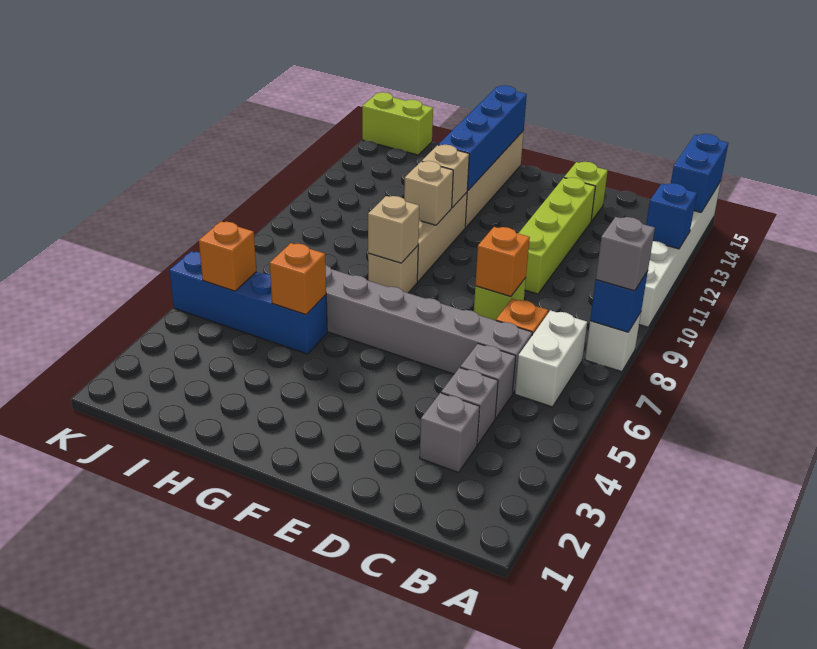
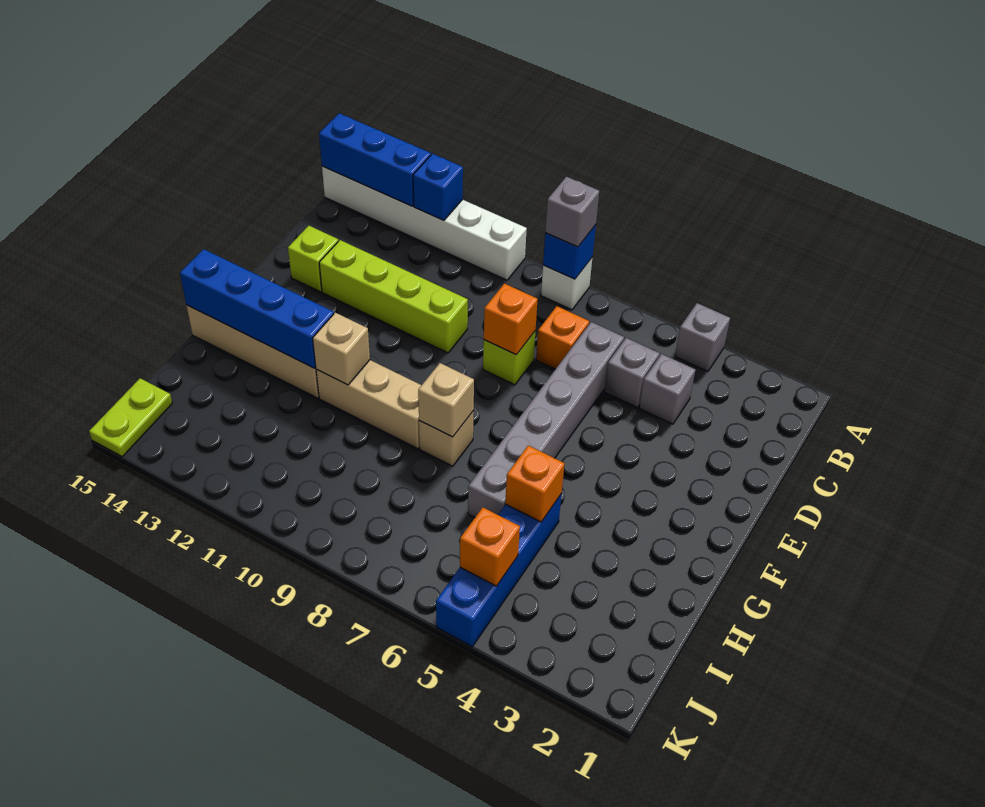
blue brick A14:A15 level 2 -> blue brick A13:A15 level 2
white brick B6:B7 level 1 -> none
grey brick C3 level 1 -> grey brick A4 level 1
tan brick G10 level 2 -> none
lime brick J15:K15 level 1 -> lime plate J15:K15 level 1

